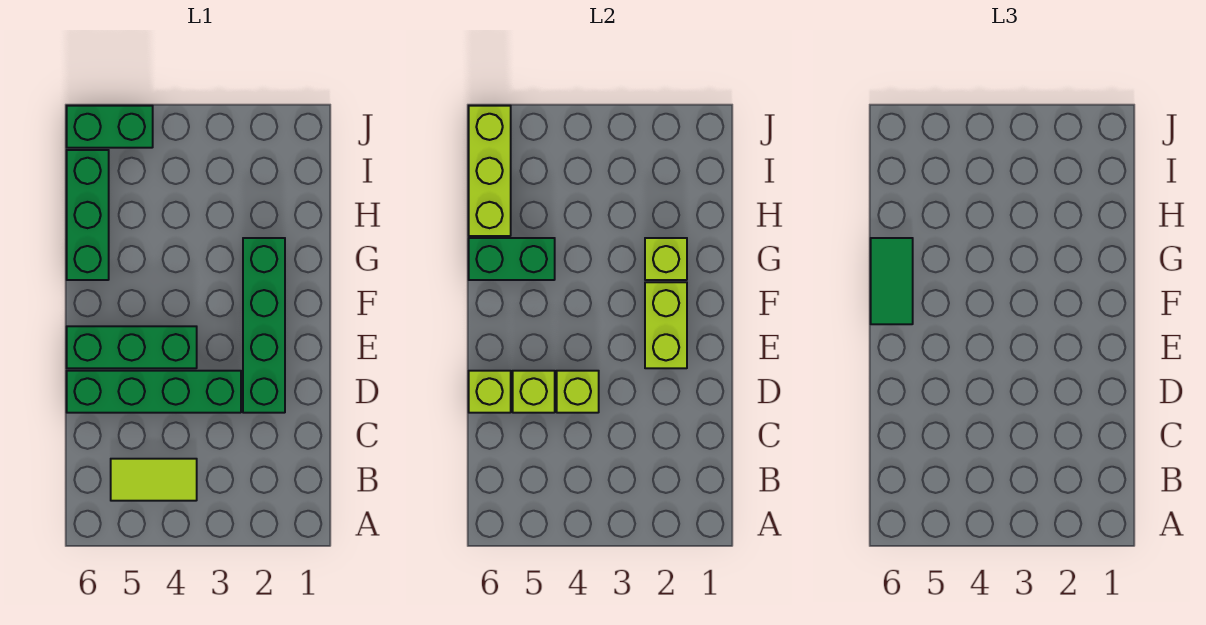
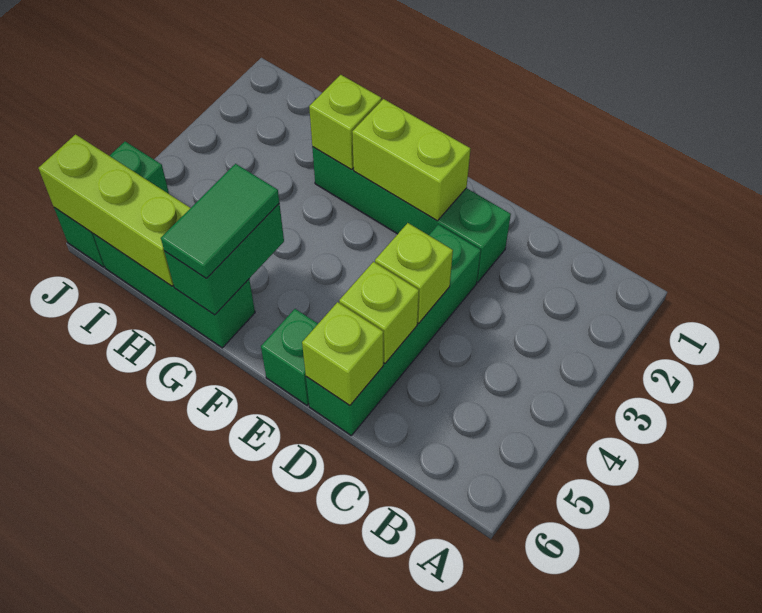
lime tile B4:B5 level 1 -> none
green brick E4:E6 level 1 -> green brick E6 level 1
green tile F6:G6 level 3 -> green tile G5:G6 level 3

